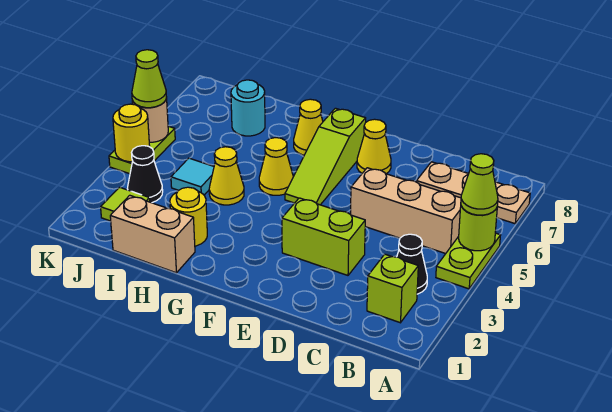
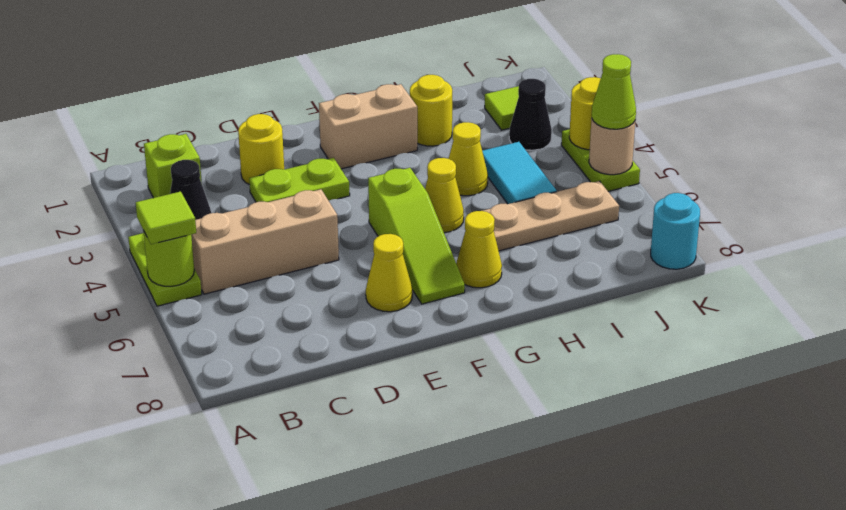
lime cone A5 level 3 -> lime tile A5 level 3
tan plate A7:C7 level 1 -> tan plate H6:J6 level 1
none -> yellow round brick D2 level 1
lime brick D3:E3 level 1 -> lime plate D3:E3 level 1
lime slope F5:F7 level 1 top 7 -> lime slope F5:F7 level 1 top 5
tan brick H1:I1 level 1 -> tan brick F2:G2 level 1
cyan tile I4 level 1 -> cyan tile I4:I5 level 1
cyan round brick I7 level 1 -> cyan round brick K8 level 1

